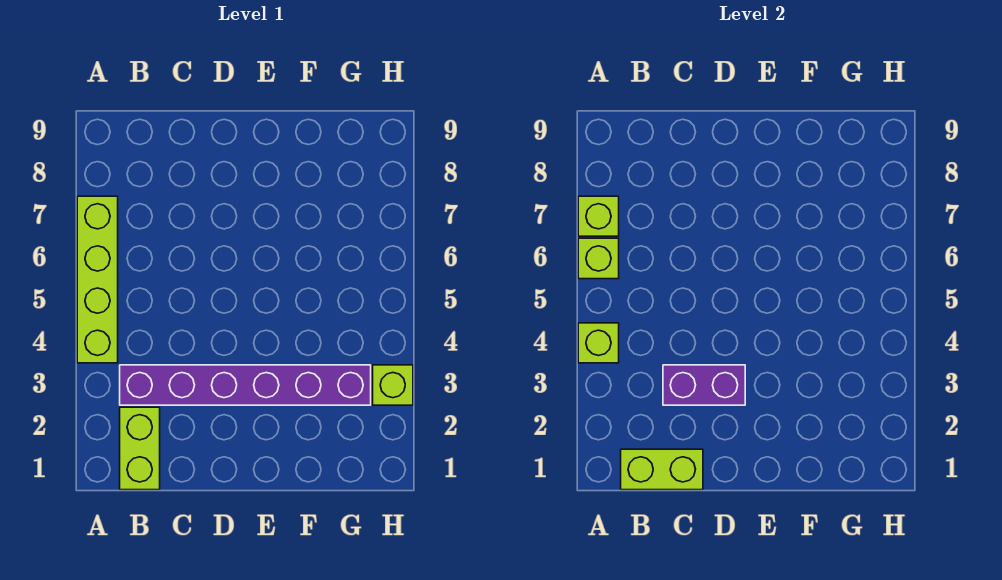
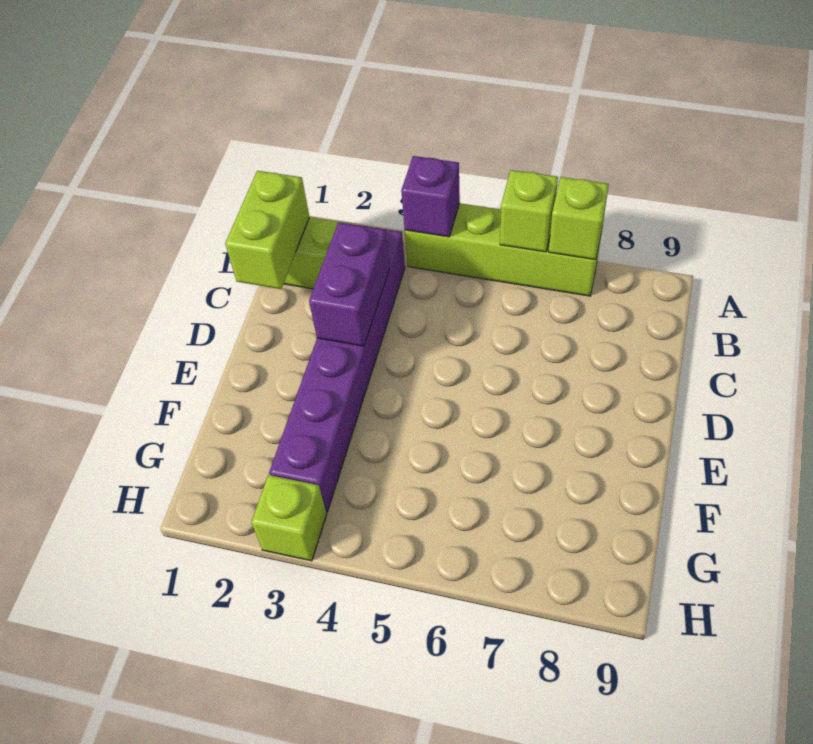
lime brick A4 level 2 -> purple brick A4 level 2

